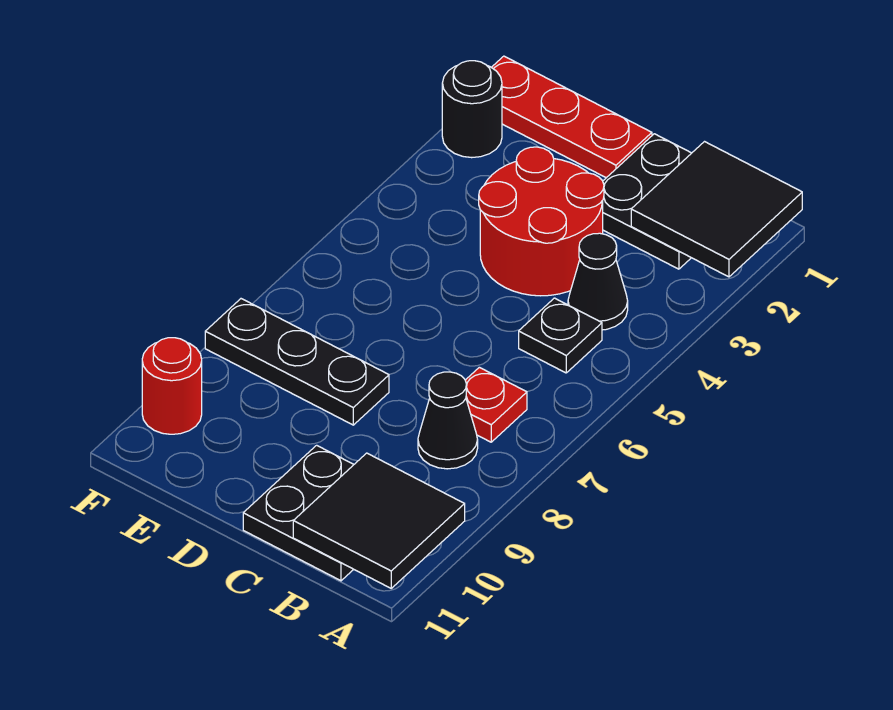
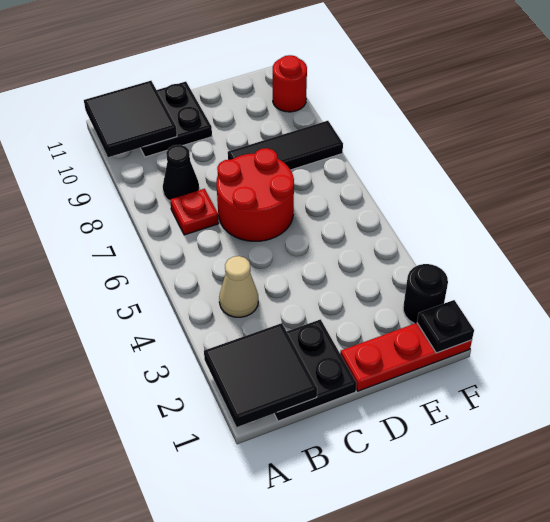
black cone B4 level 1 -> tan cone B4 level 1
black plate B5 level 1 -> black plate F1 level 2
red round brick C3:D4 level 1 -> red round brick C6:D7 level 1
black plate D8:F8 level 1 -> black tile D8:F8 level 1

